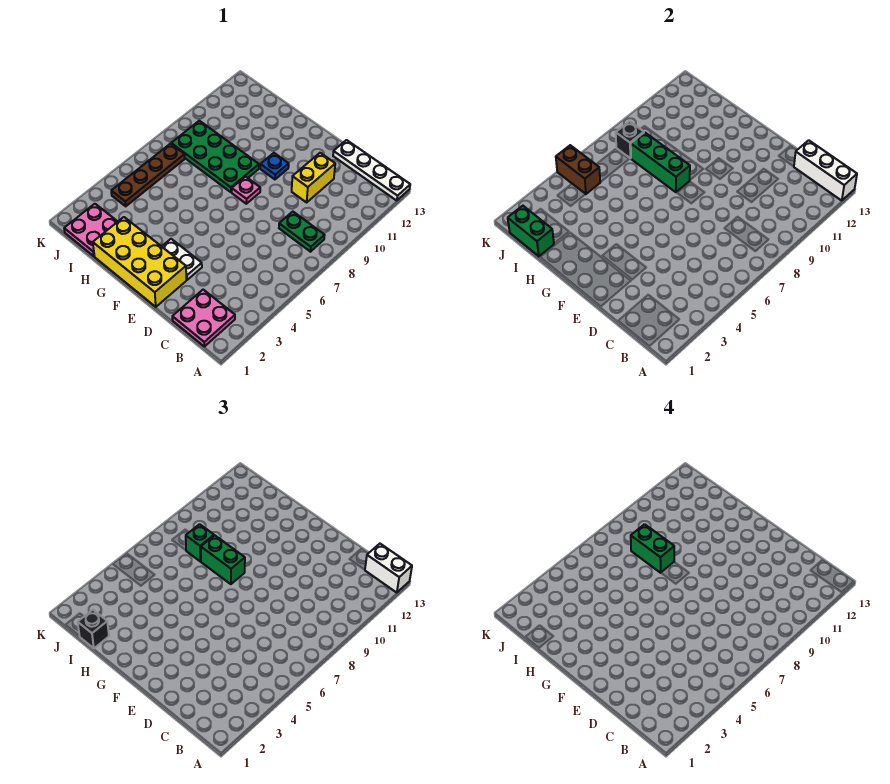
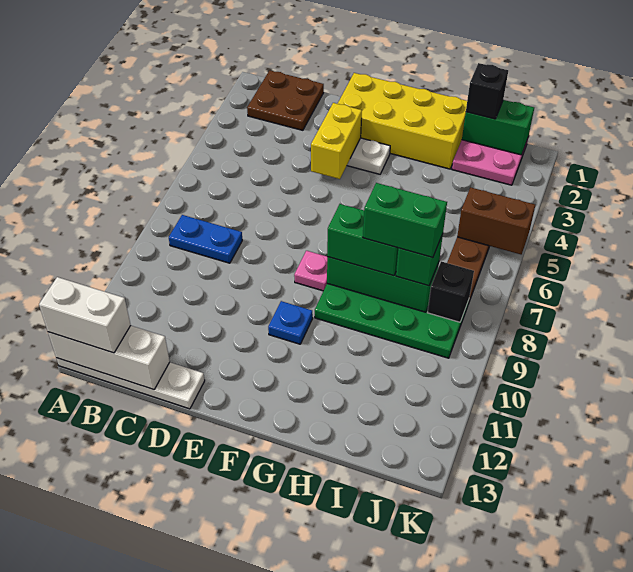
pink plate B1:C2 level 1 -> brown plate B1:C2 level 1
green plate B8:C8 level 1 -> blue plate B8:C8 level 1
yellow brick D10:D11 level 1 -> yellow brick E3:E4 level 2

